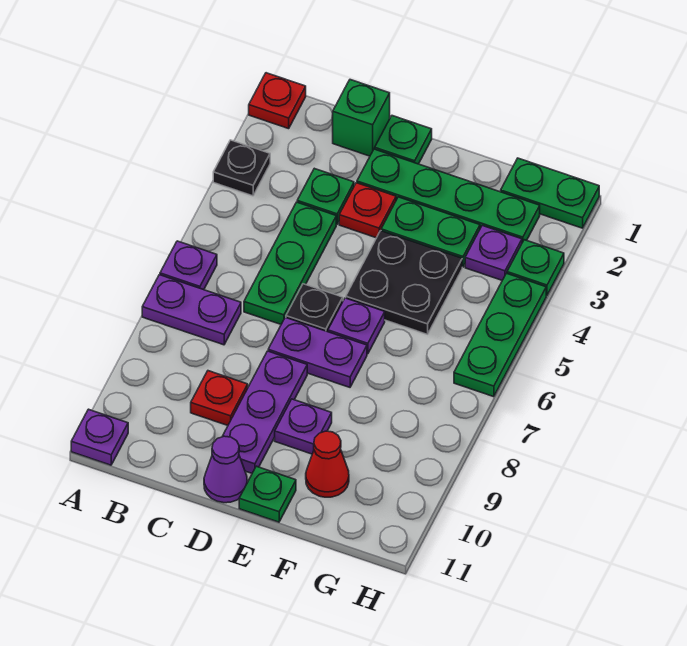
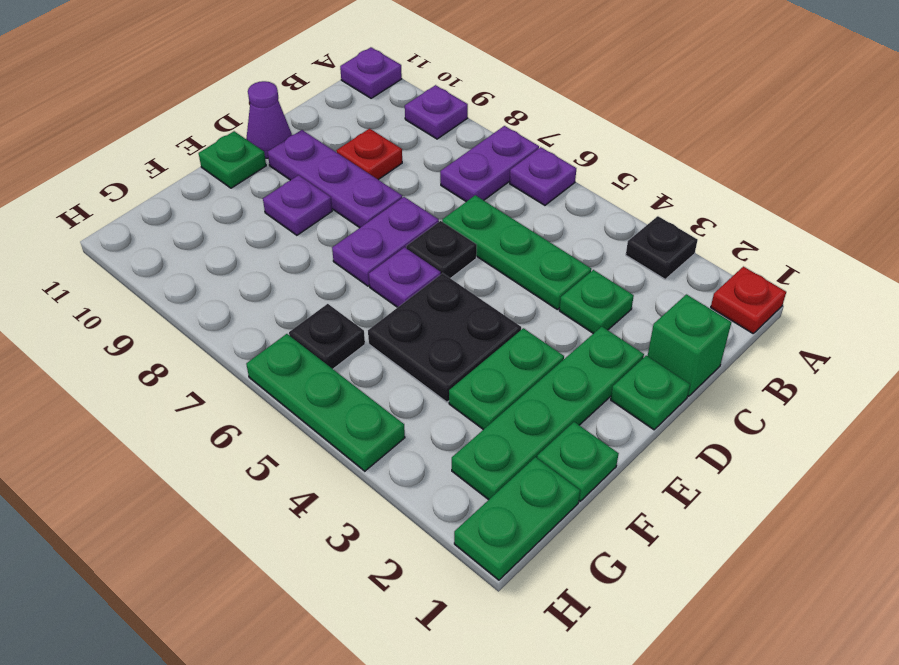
red plate D3 level 1 -> none
red cone F10 level 1 -> none
purple plate G3 level 1 -> purple plate A9 level 1
none -> black plate G6 level 1
green plate H3 level 1 -> green plate F1 level 1

